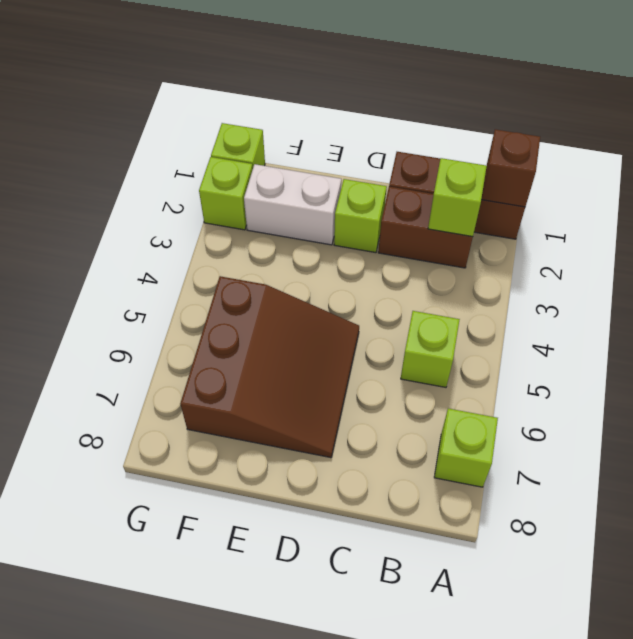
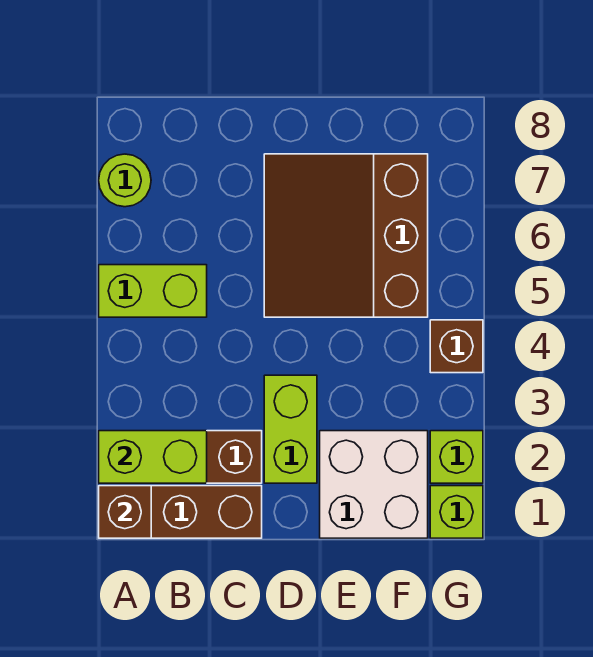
lime brick A7 level 1 -> lime round brick A7 level 1
lime brick B2 level 2 -> lime brick A2:B2 level 2
lime brick B5 level 1 -> lime brick A5:B5 level 1
lime brick D2 level 1 -> lime brick D2:D3 level 1
white brick E2:F2 level 1 -> white brick E1:F2 level 1
none -> brown brick G4 level 1

